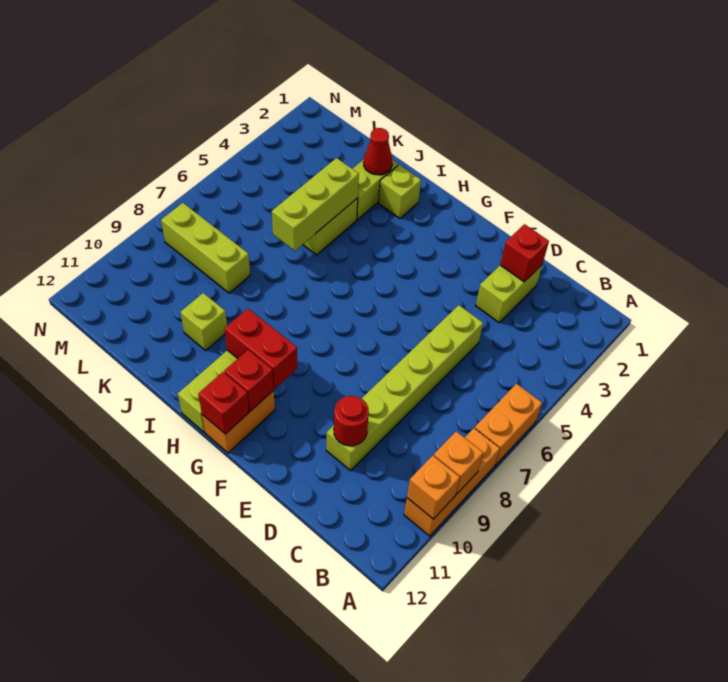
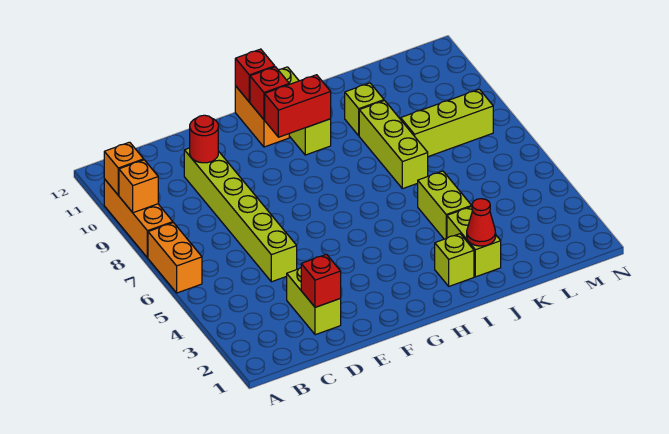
lime brick J4:J6 level 2 -> lime brick J7:J9 level 1

